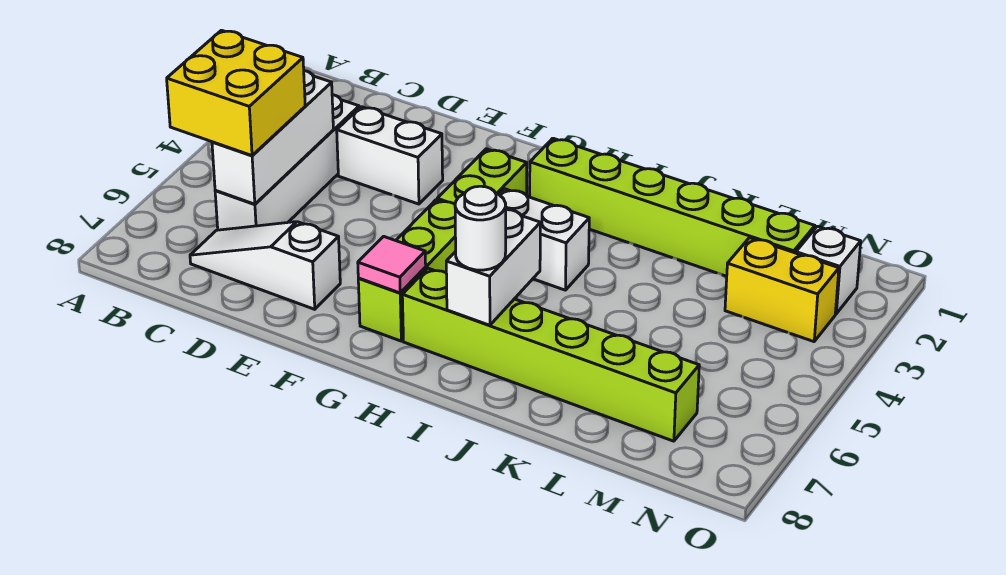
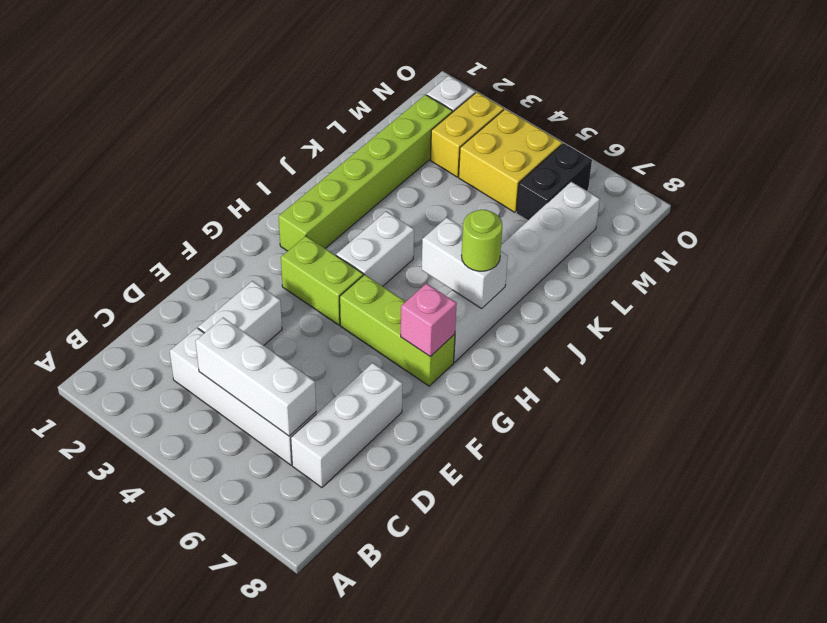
yellow brick B5:C6 level 3 -> yellow brick M4:N5 level 1
white slope C7:E7 level 1 top E -> white brick C7:E7 level 1
pink tile G7 level 2 -> pink brick G7 level 2
lime brick H7:M7 level 1 -> white brick H7:M7 level 1
white round brick I7 level 3 -> lime round brick I7 level 3
none -> black brick M6:N6 level 1

